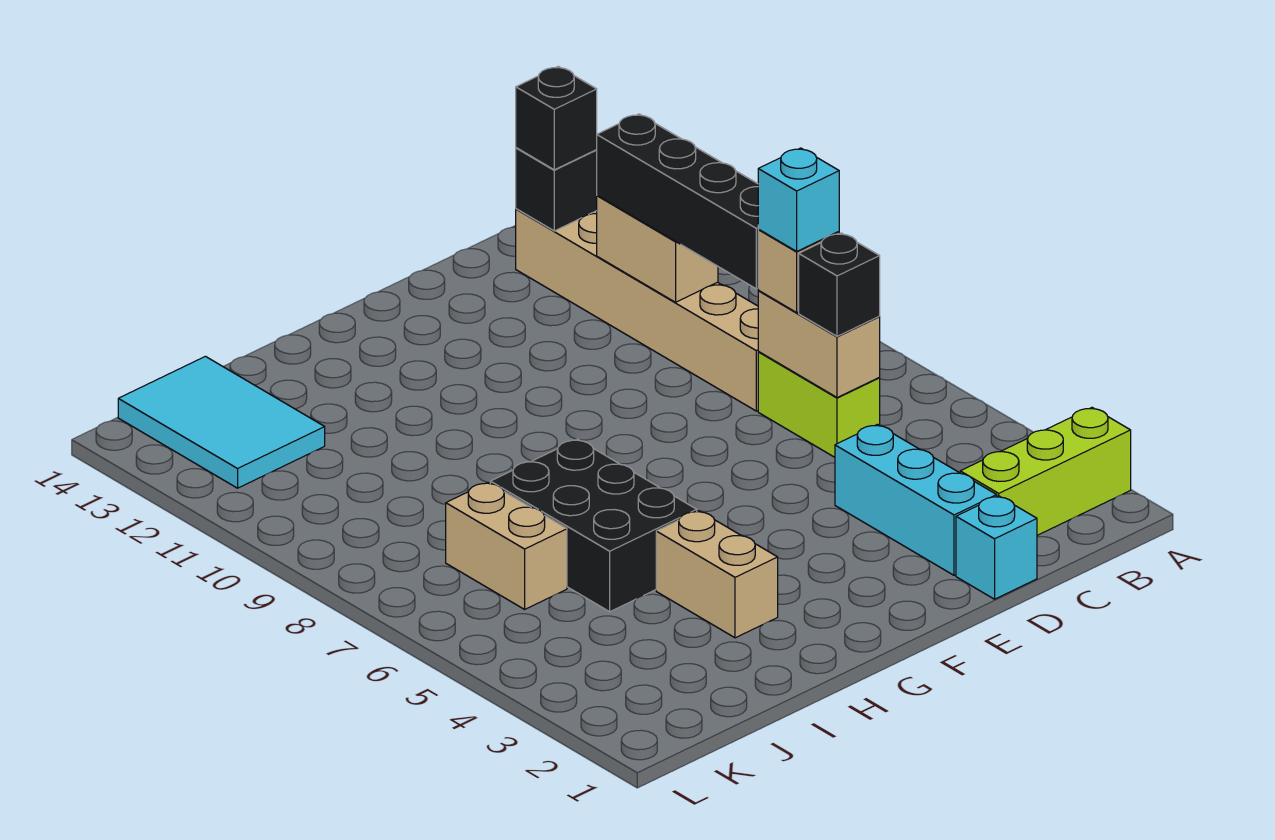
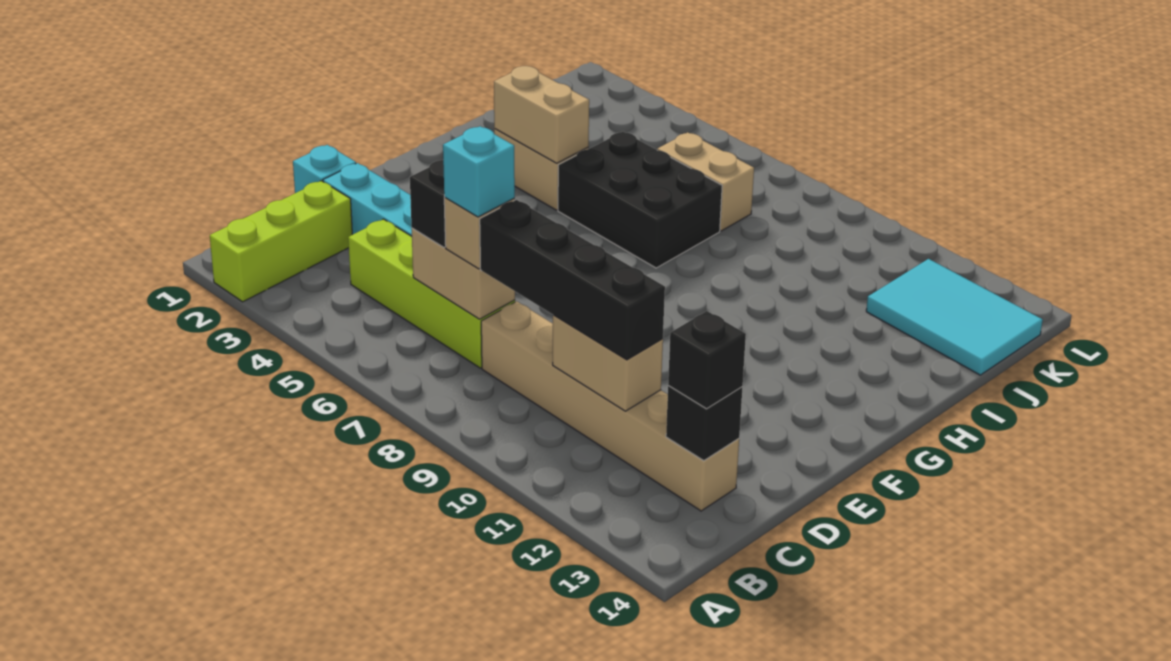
lime brick C6:C7 level 1 -> lime brick C4:C7 level 1
none -> tan brick H3:H4 level 2

